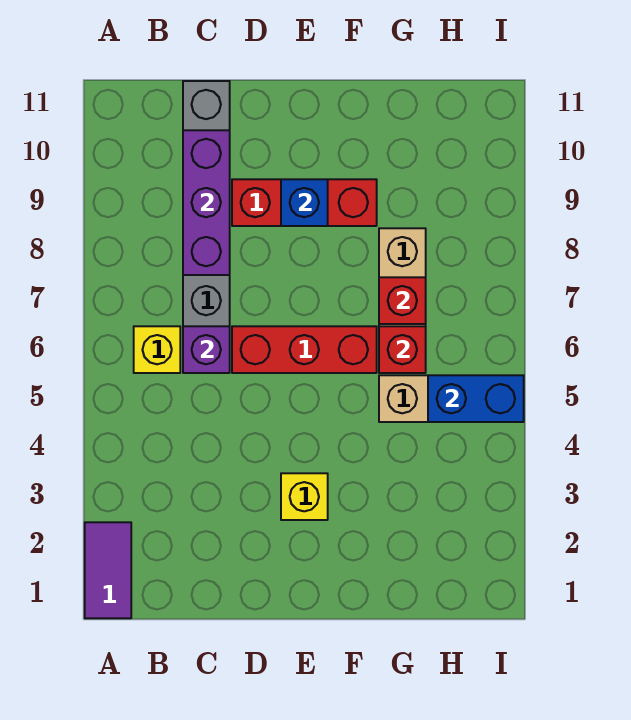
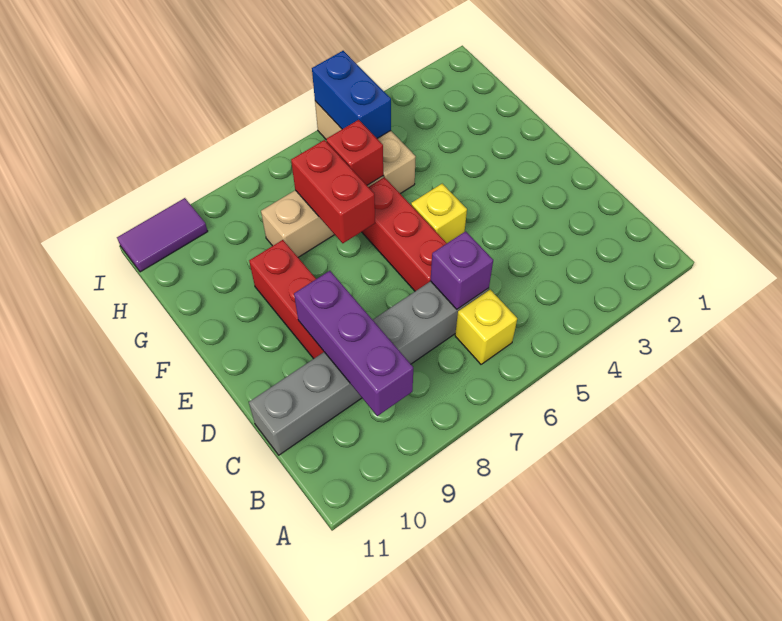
purple tile A1:A2 level 1 -> purple tile I10:I11 level 1
purple brick C8:C10 level 2 -> purple brick B9:D9 level 2
yellow brick E3 level 1 -> yellow brick E5 level 1
blue brick E9 level 2 -> none
red brick G7 level 2 -> red brick F7:G7 level 2

